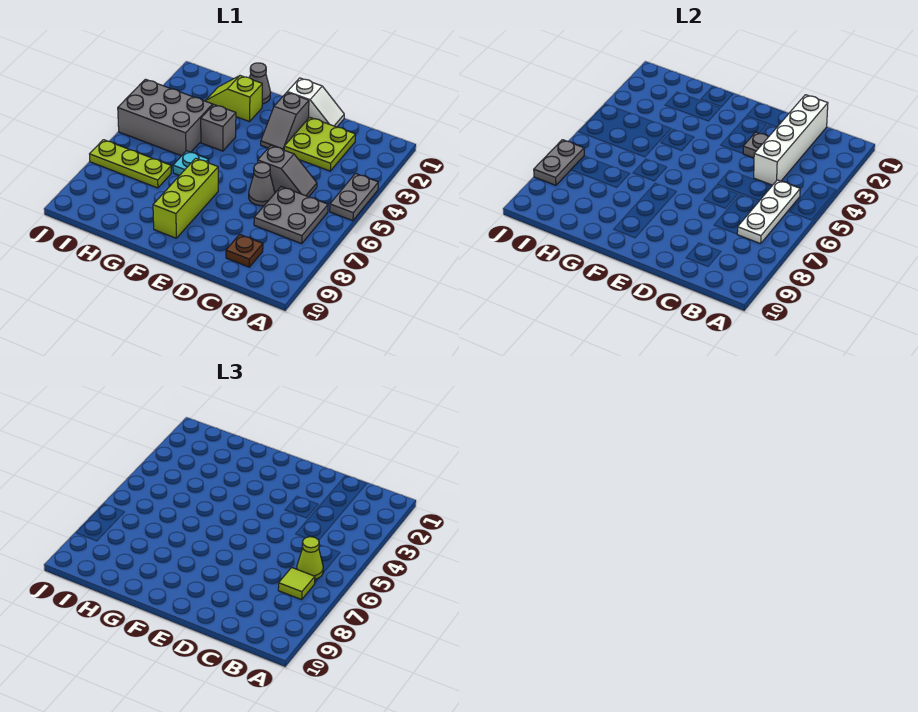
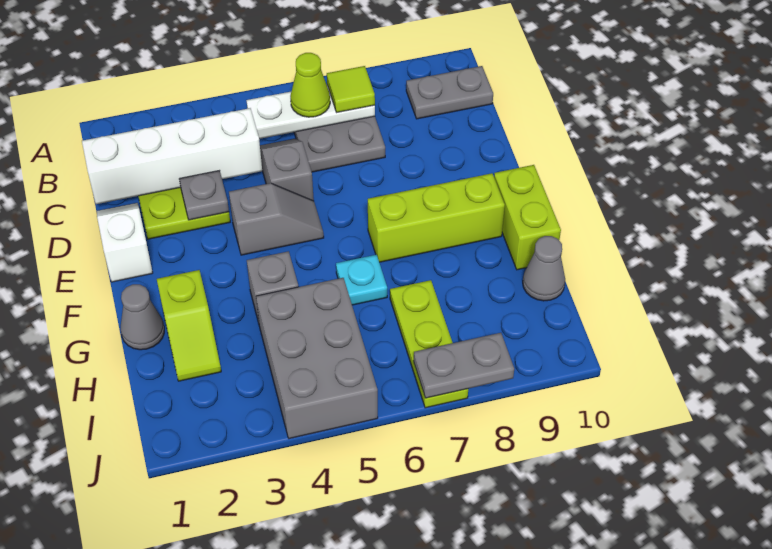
grey plate A4:A5 level 1 -> grey plate B9:B10 level 1
brown plate C9 level 1 -> none
grey cone D6 level 1 -> grey cone H10 level 1
grey slope E2:E3 level 1 top 2 -> grey slope E4:E5 level 1 top 4
none -> lime brick F10:G10 level 1

